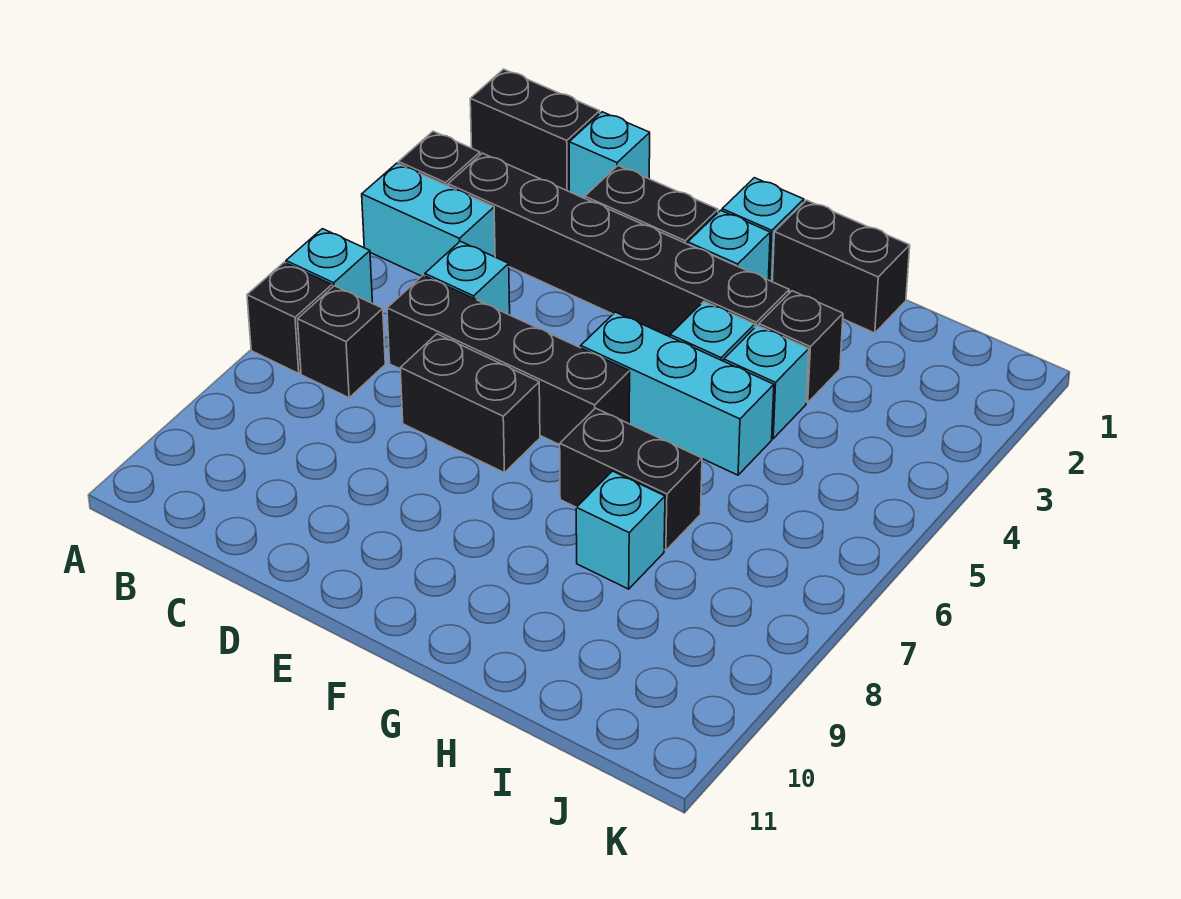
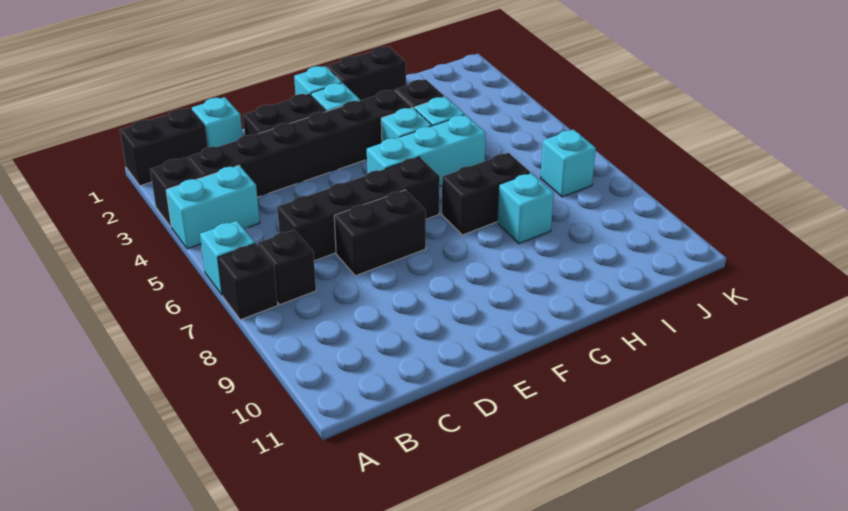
cyan brick C5 level 1 -> cyan brick J7 level 1

